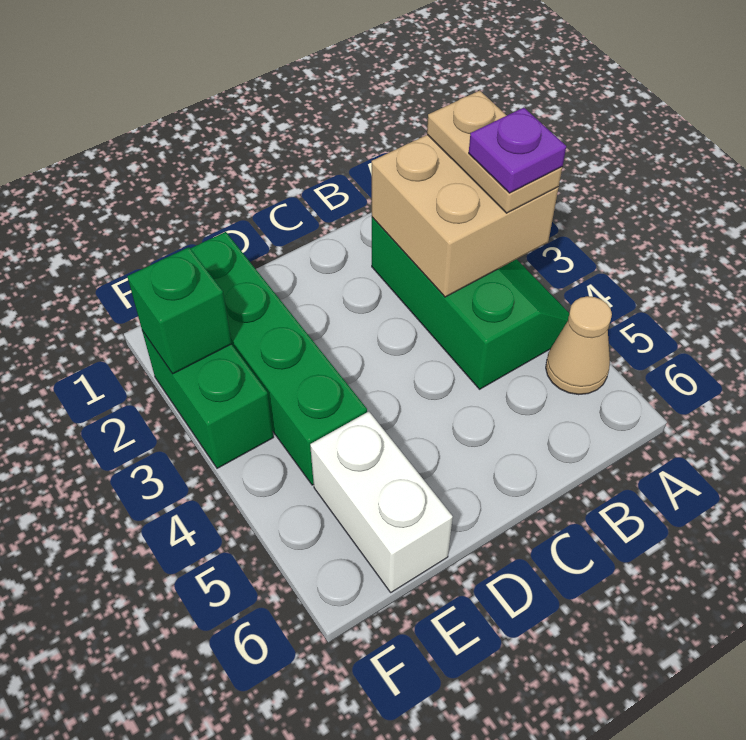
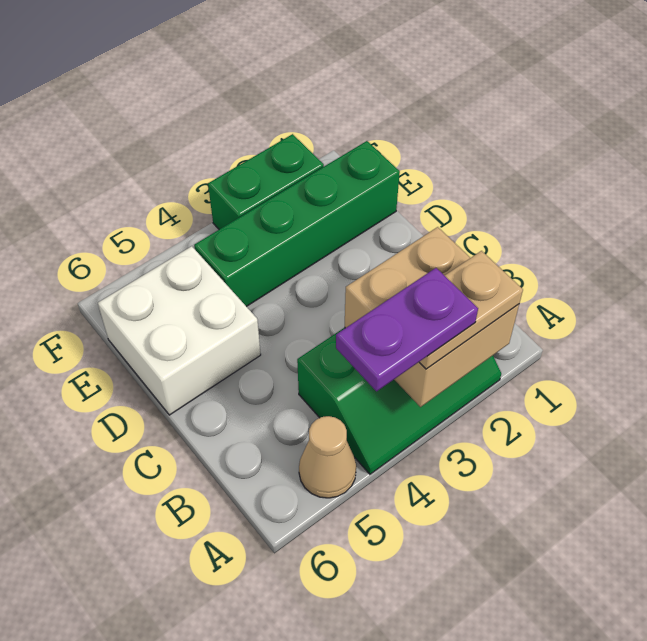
purple plate A3 level 4 -> purple plate A3:A4 level 4
white brick E5:E6 level 1 -> white brick D5:E6 level 1
green brick F2 level 2 -> none

